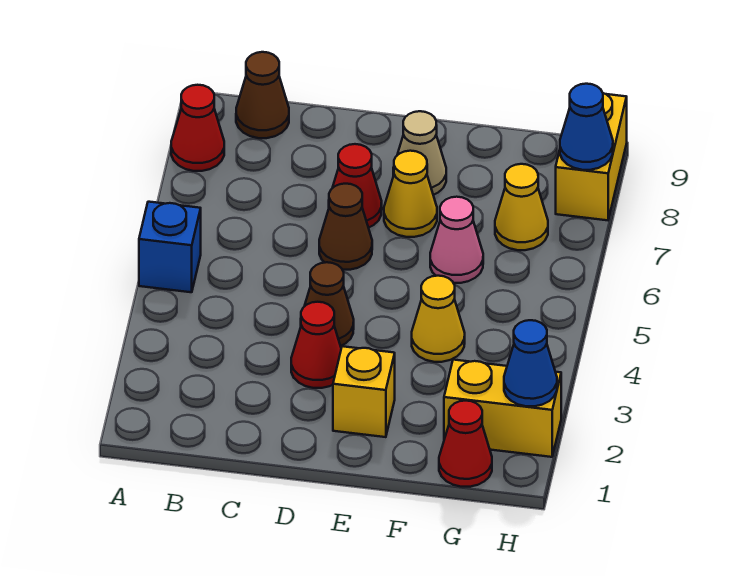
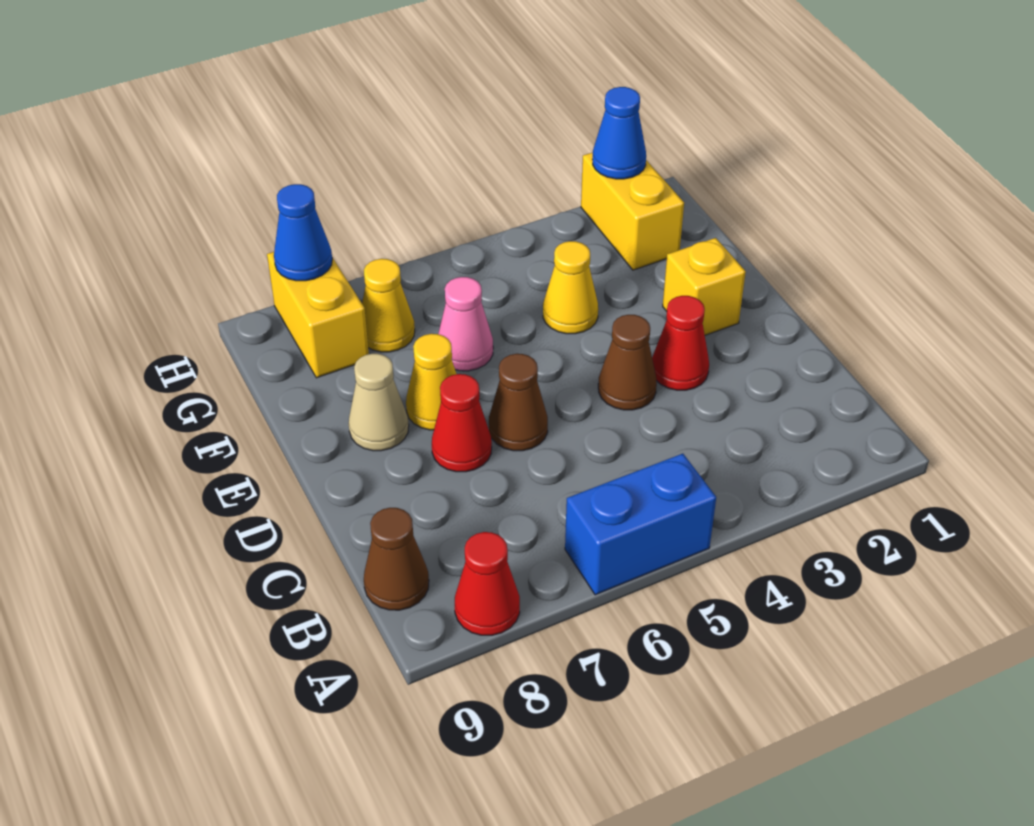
blue brick A5 level 1 -> blue brick A5:A6 level 1
red cone G1 level 1 -> none
yellow brick H8:H9 level 1 -> yellow brick G8:H8 level 1

